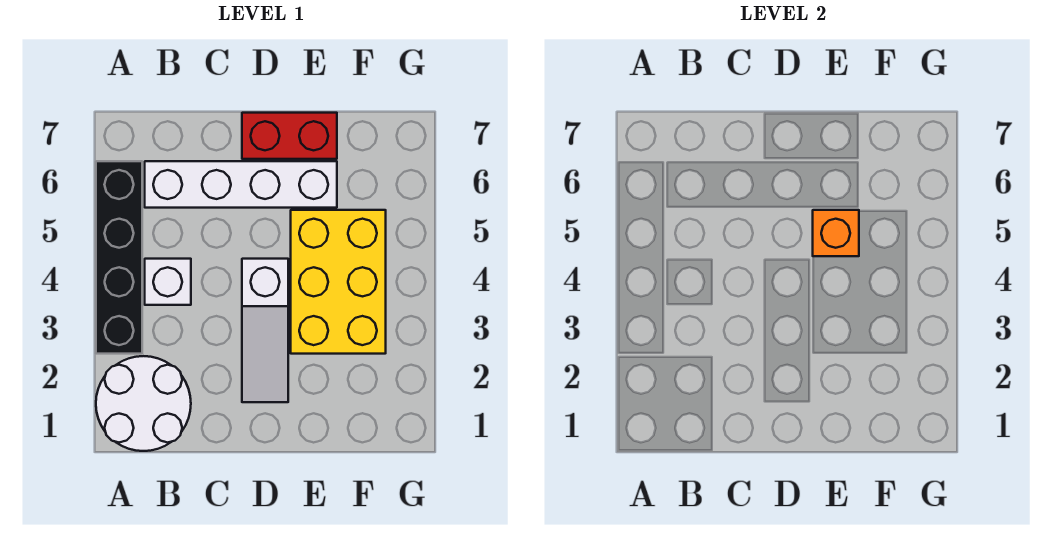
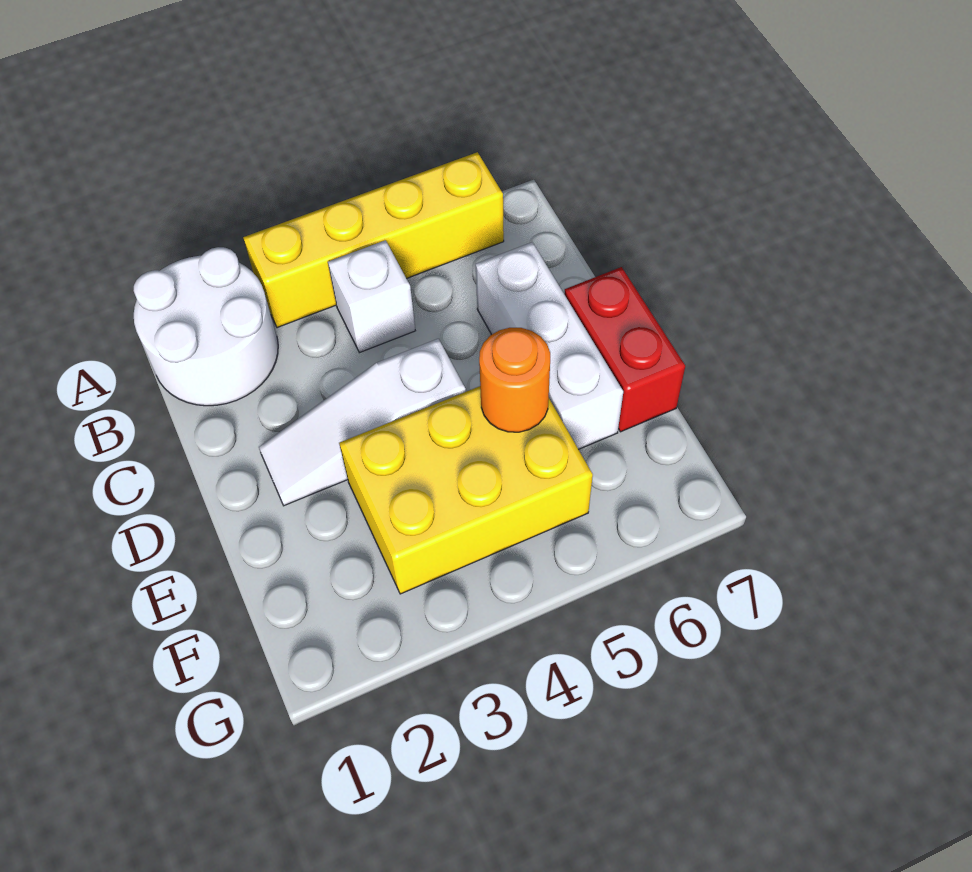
black brick A3:A6 level 1 -> yellow brick A3:A6 level 1
white brick B6:E6 level 1 -> white brick C6:E6 level 1
orange brick E5 level 2 -> orange round brick E5 level 2

